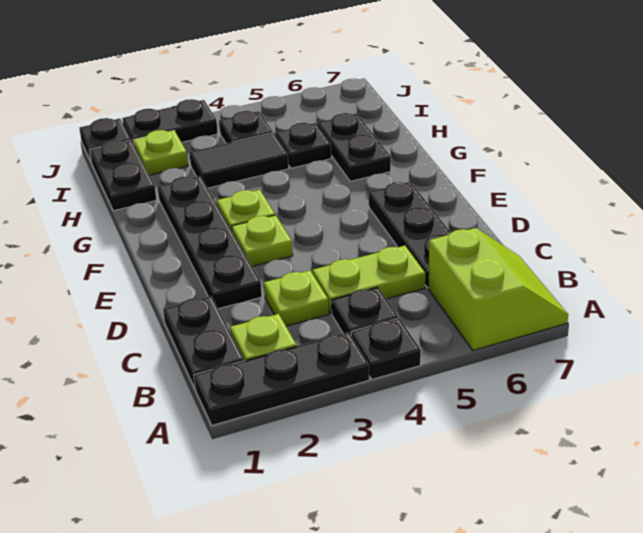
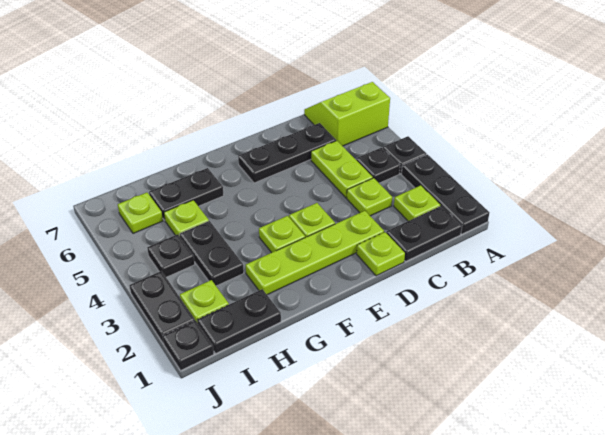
none -> lime plate D1 level 1
black plate D2:G2 level 1 -> lime plate D2:G2 level 1
black tile H3:H4 level 1 -> black plate H3:H4 level 1
black plate H5 level 1 -> lime plate H5 level 1
none -> lime plate I6 level 1

